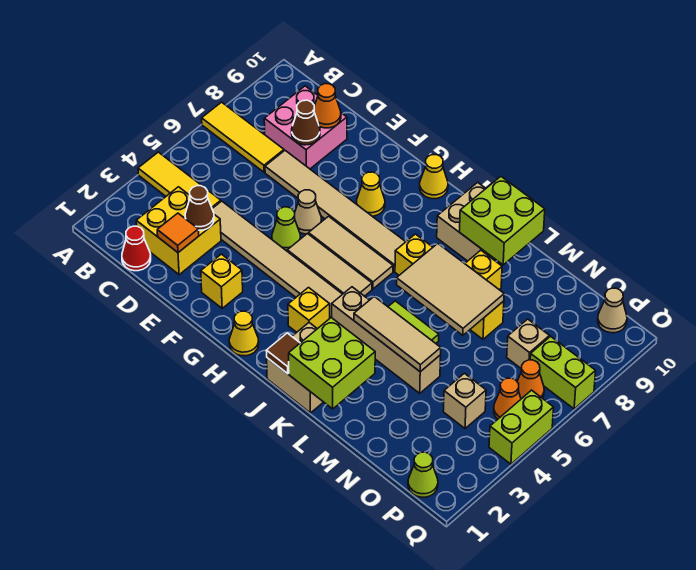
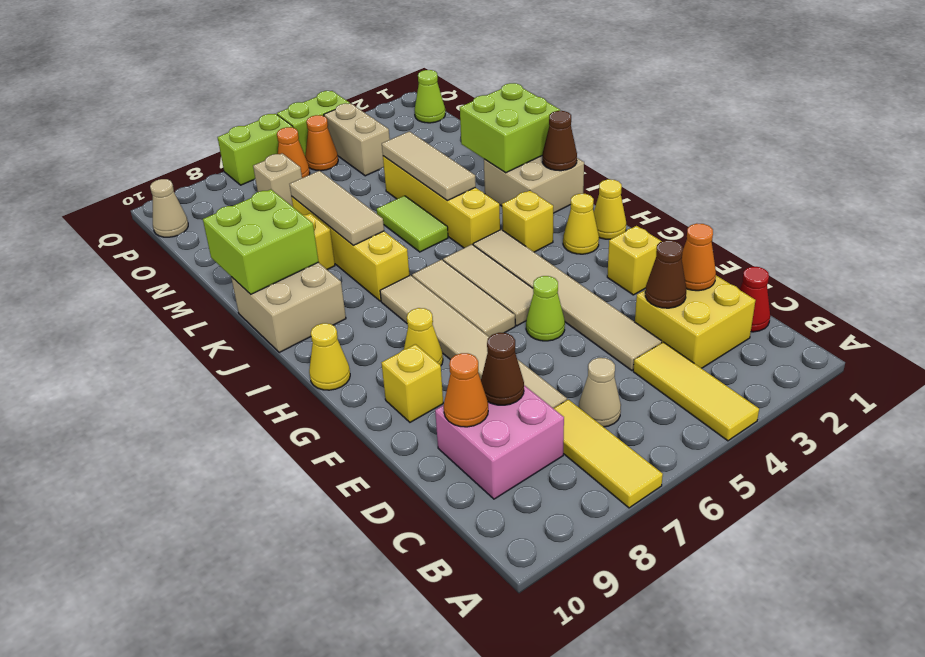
orange tile D2 level 2 -> orange cone D2 level 2
tan cone F6 level 1 -> tan cone C6 level 1
none -> yellow brick F9 level 1
none -> yellow cone H2 level 1
brown tile J1 level 2 -> brown cone J1 level 2
tan brick J4:M4 level 1 -> yellow brick J4:M4 level 1
tan tile K6:M7 level 2 -> tan tile K7:M7 level 2
tan brick O4 level 1 -> tan brick O4:P4 level 1
lime brick P7:Q7 level 1 -> lime brick Q6:Q7 level 1

